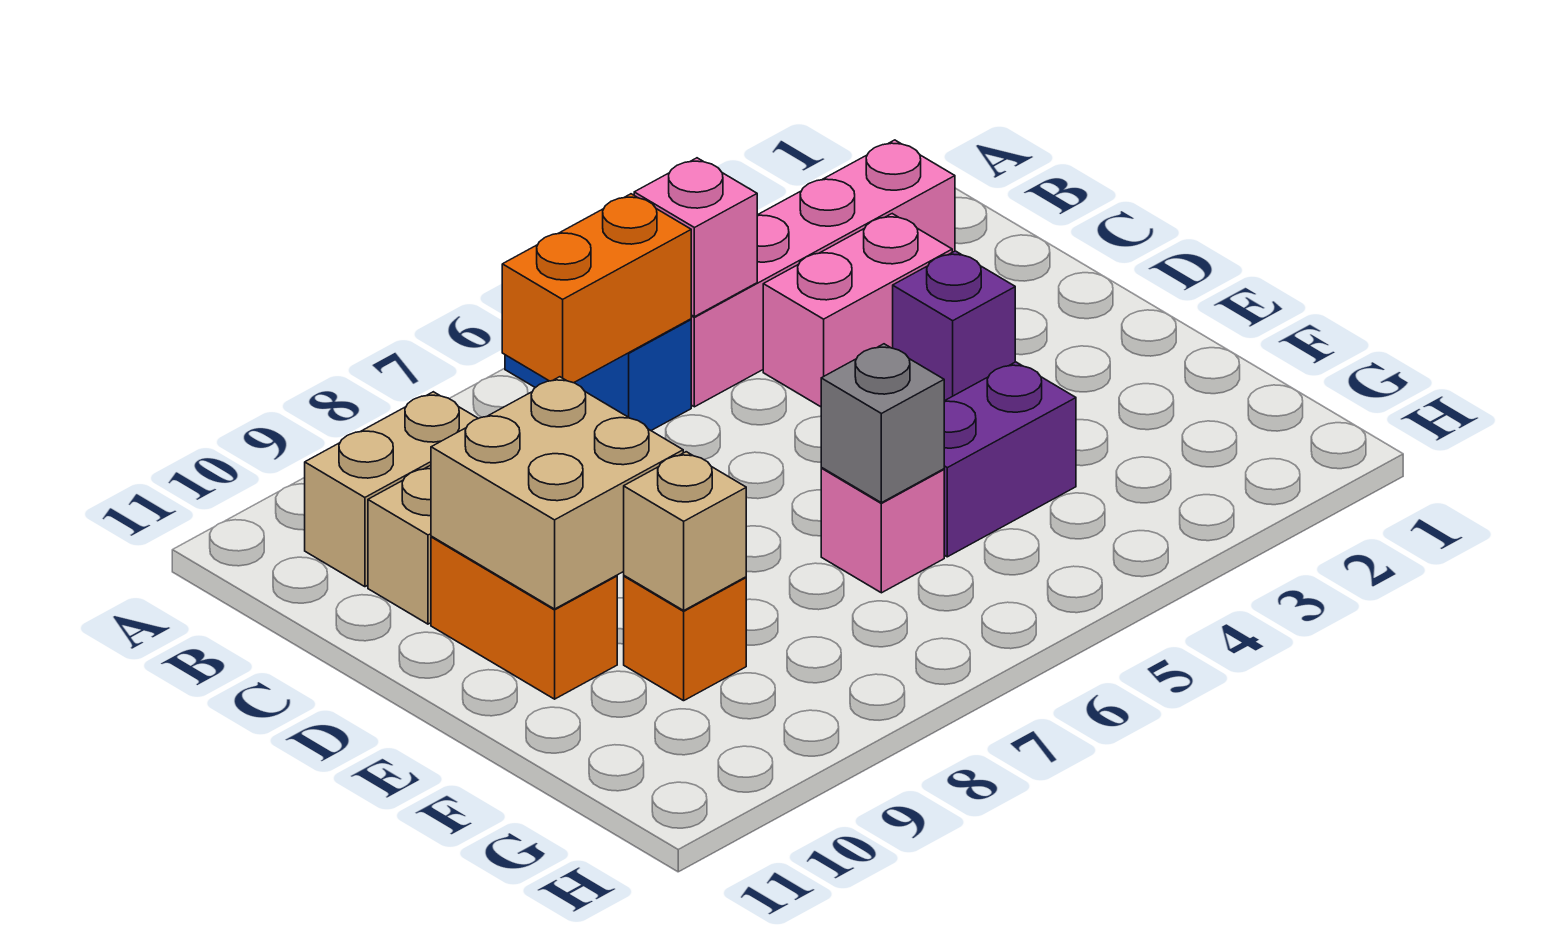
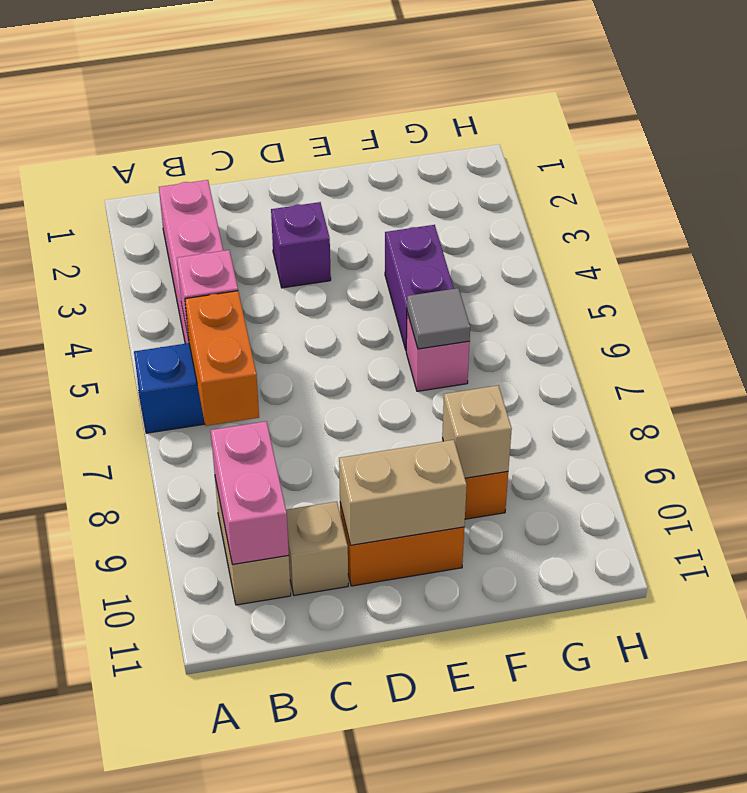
pink brick C3:C4 level 1 -> pink brick B9:B10 level 2
tan brick D9:E10 level 2 -> tan brick D10:E10 level 2
grey brick F6 level 2 -> grey tile F6 level 2

